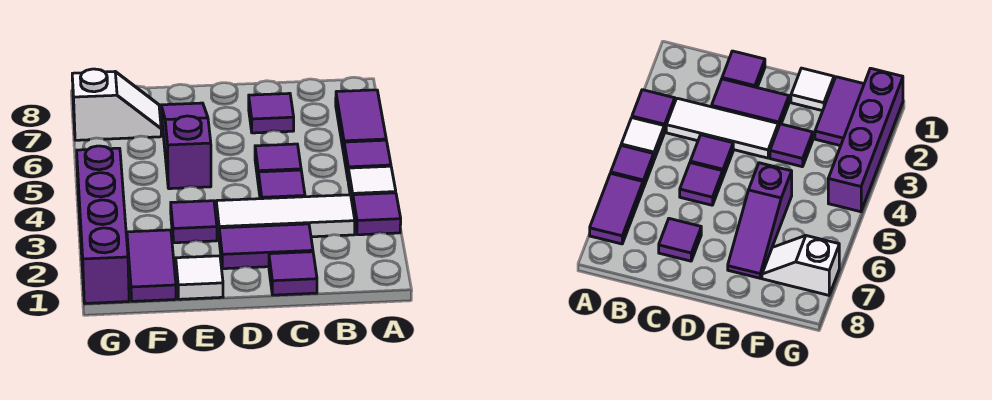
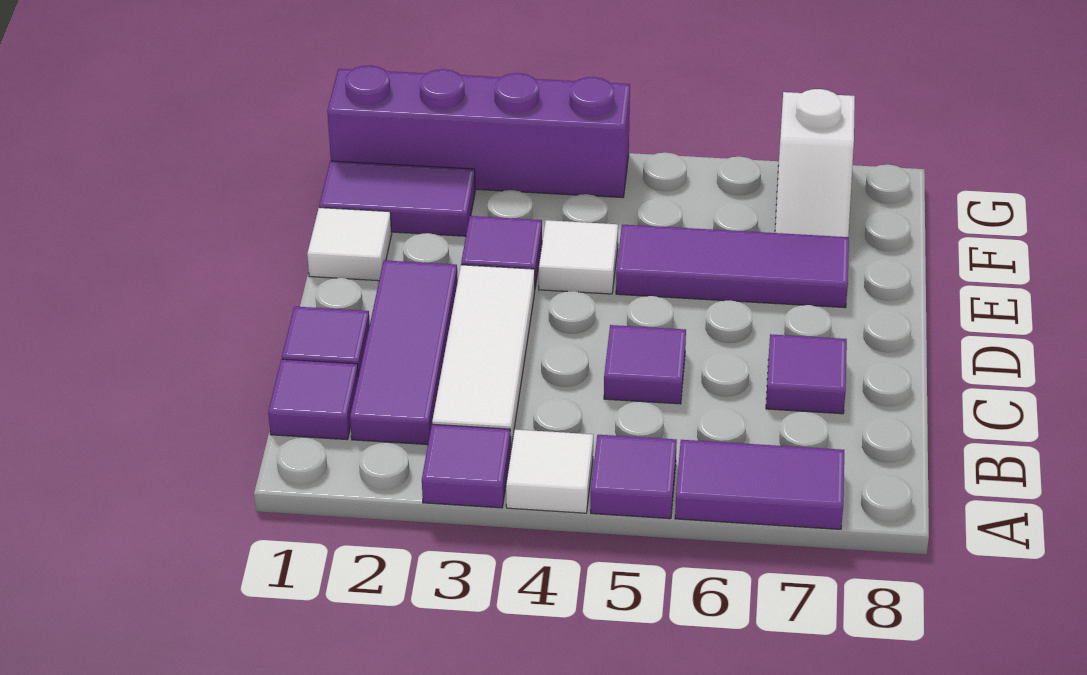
purple tile C2:D2 level 1 -> purple tile B2:D2 level 1
purple tile C4 level 1 -> purple tile B1 level 1
none -> white tile E4 level 1
purple slope E5:E7 level 1 top 5 -> purple tile E5:E7 level 1

